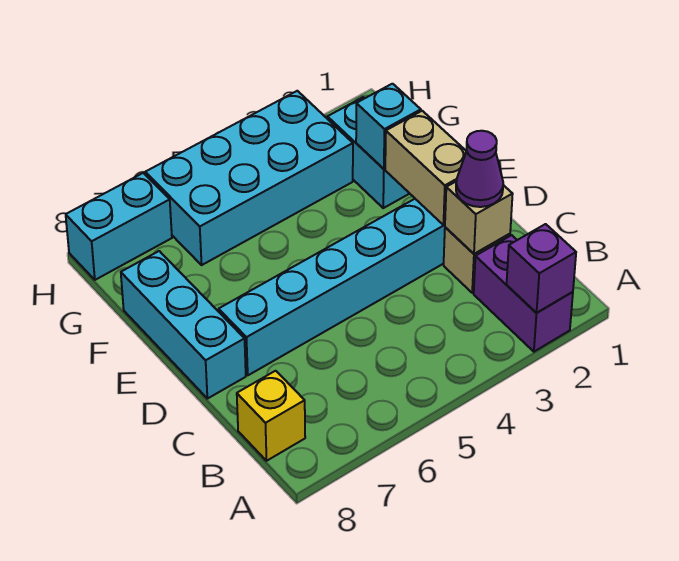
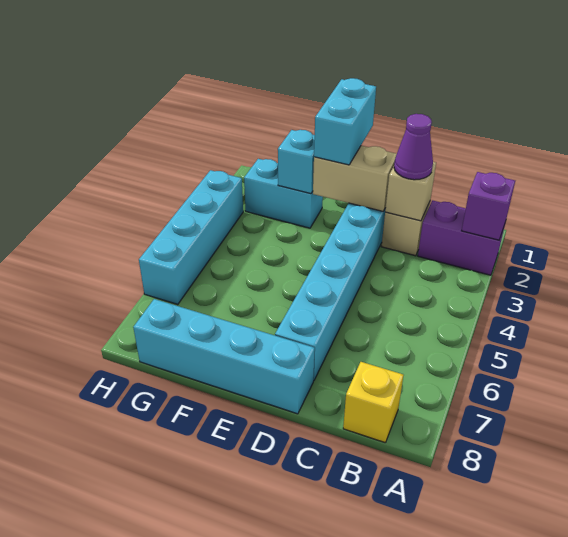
cyan brick D8:F8 level 1 -> cyan brick D8:G8 level 1
cyan brick G3:H6 level 1 -> cyan brick H3:H6 level 1
cyan brick H7:H8 level 1 -> cyan brick E1:E2 level 3

